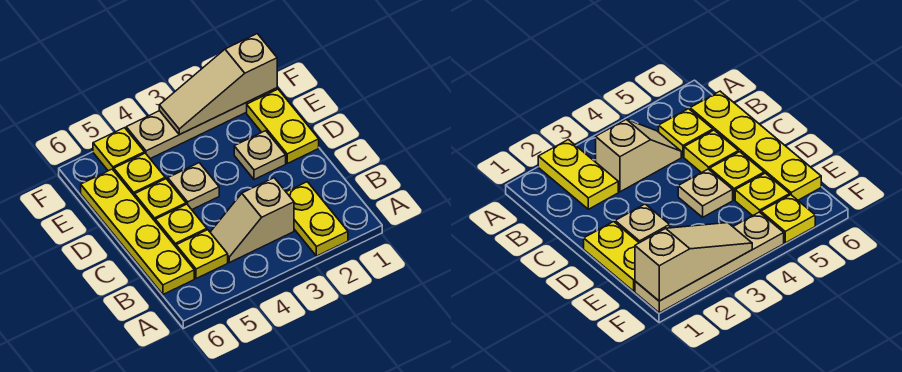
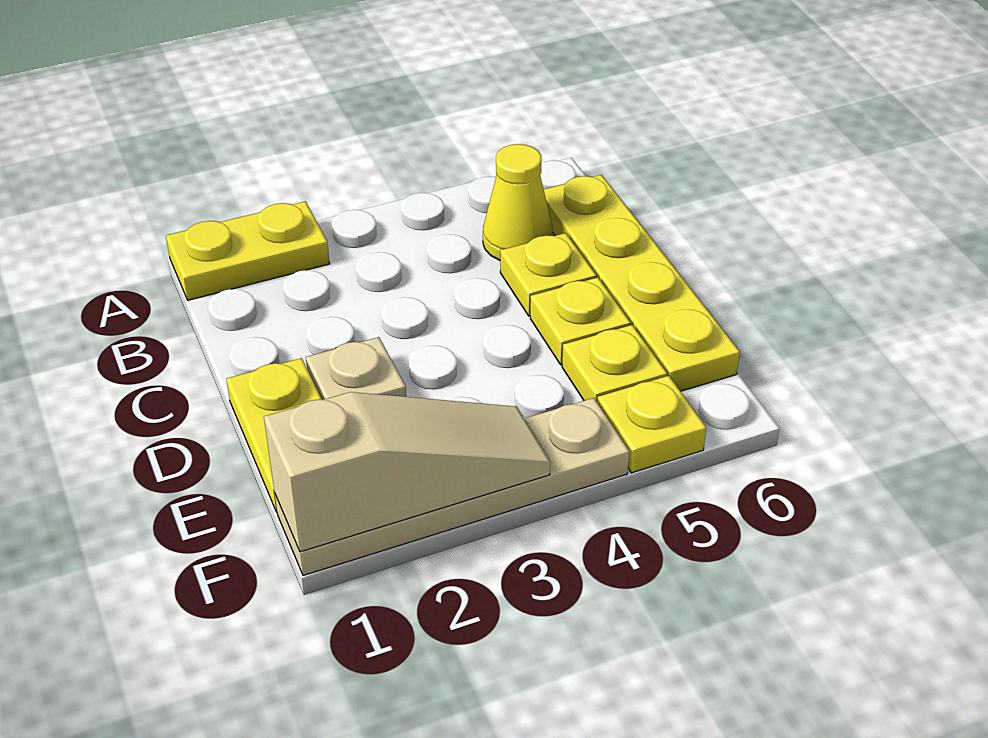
yellow plate A2:B2 level 1 -> yellow plate A1:A2 level 1
tan slope B3:B4 level 1 top 3 -> none
yellow plate B5 level 1 -> yellow cone B5 level 1
tan plate D4 level 1 -> none

